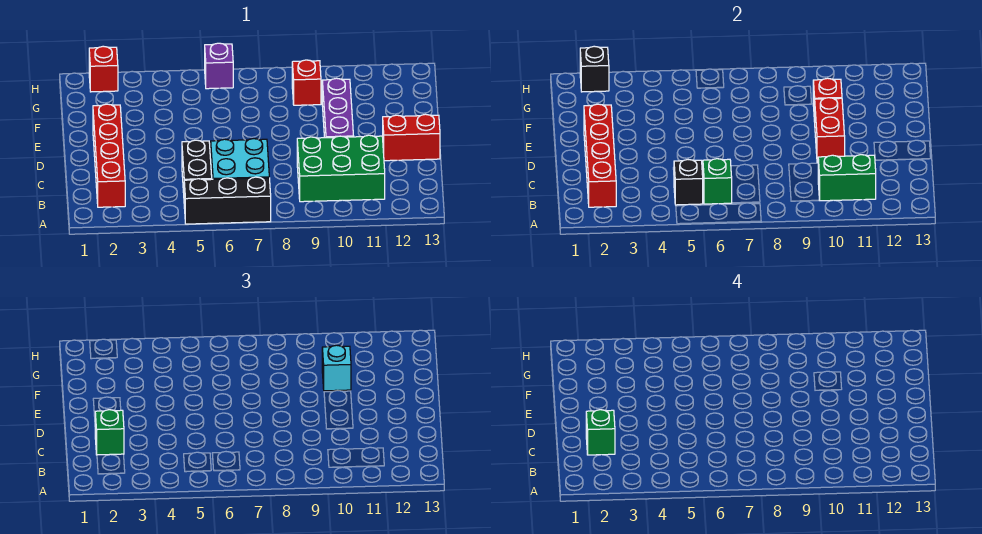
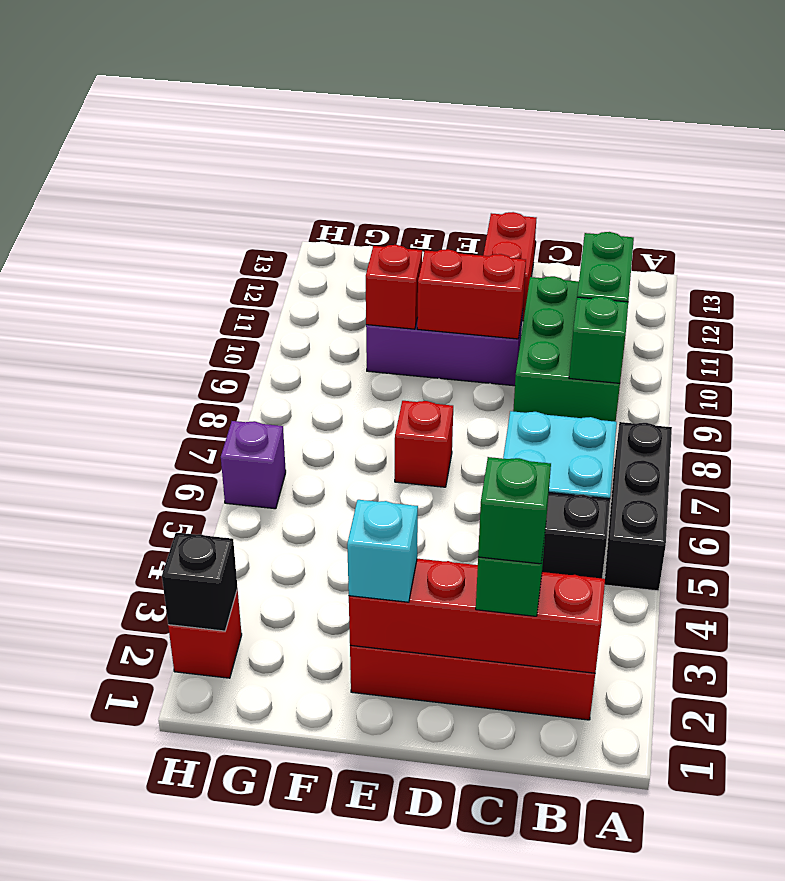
black brick B5 level 2 -> none
green brick B6 level 2 -> green brick B9 level 2
cyan brick F10 level 3 -> cyan brick E2 level 3
red brick G9 level 1 -> red brick E7 level 1

